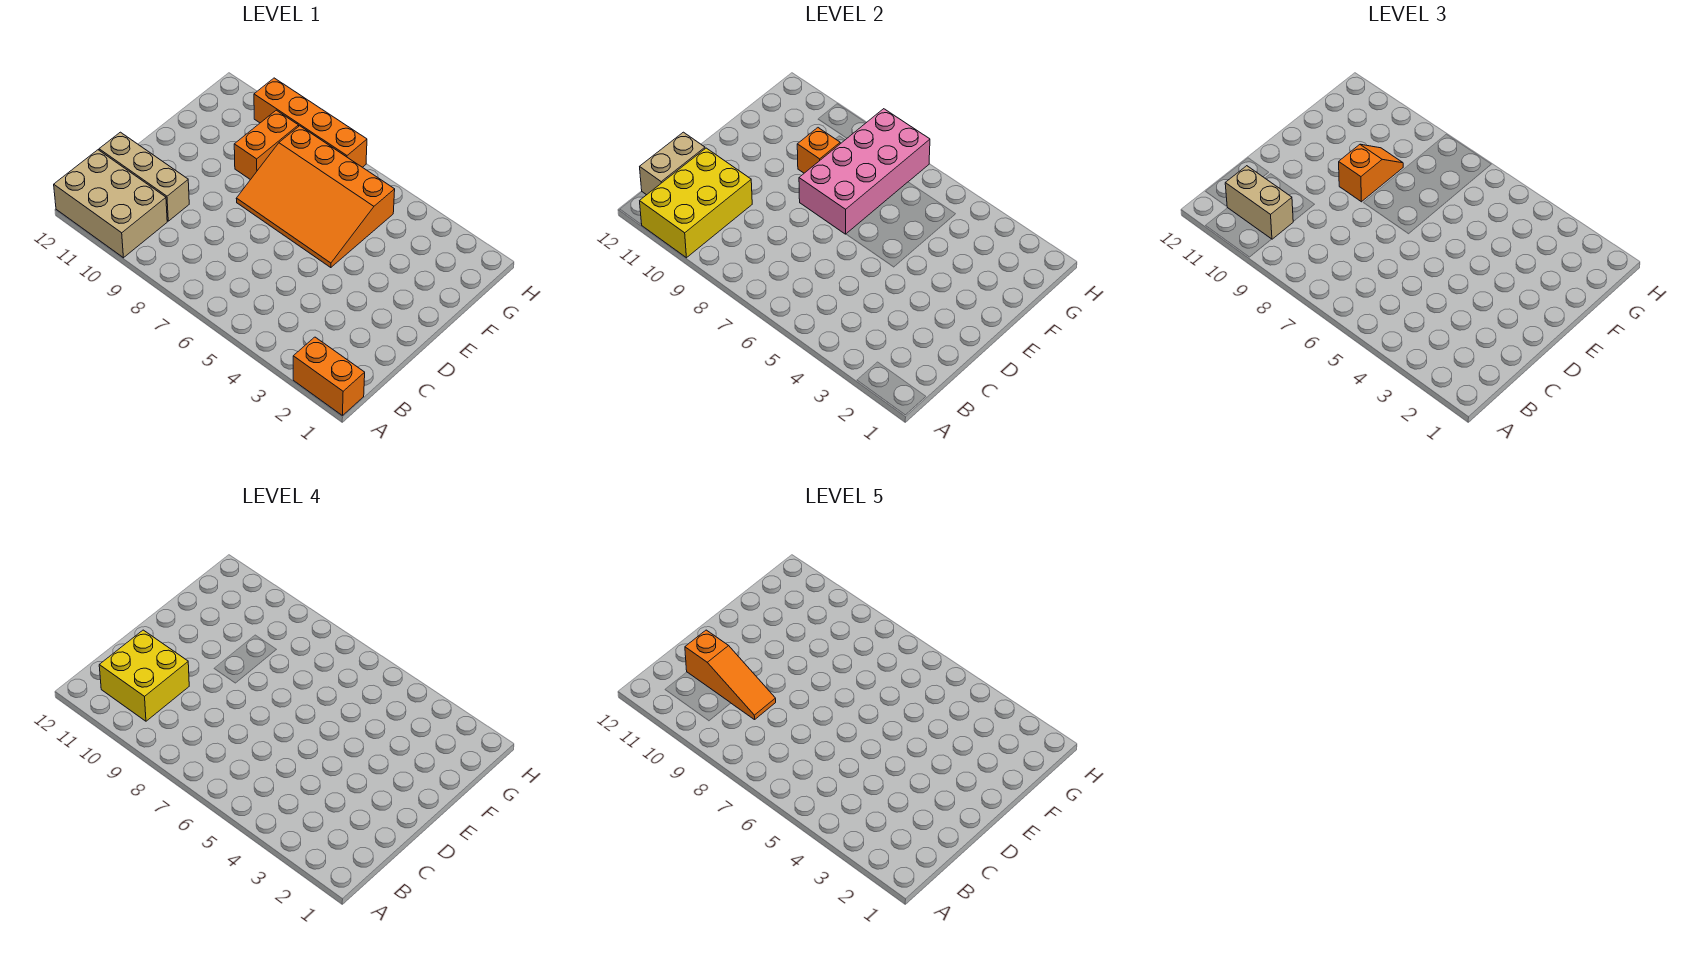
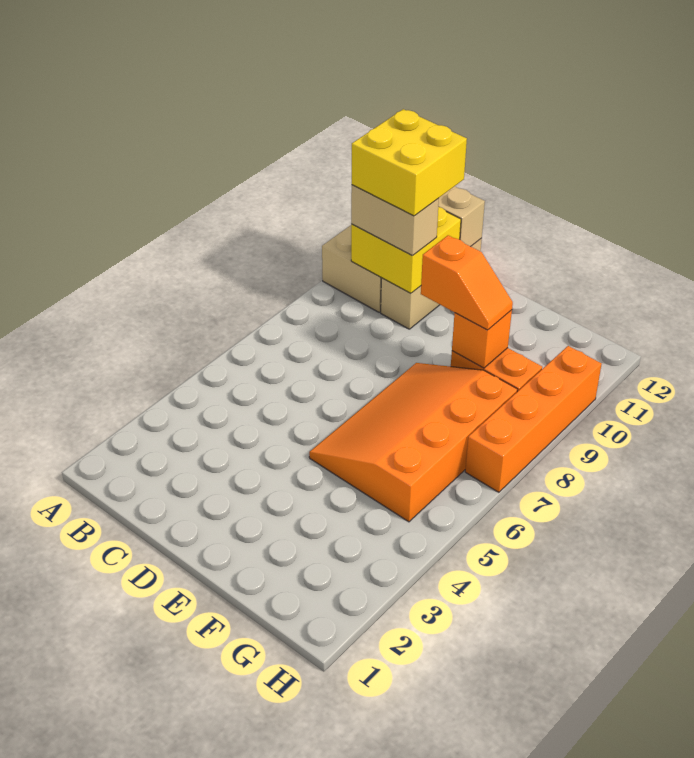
orange brick A1:A2 level 1 -> none
yellow brick A10:C11 level 2 -> yellow brick B10:C11 level 2
tan brick B10:B11 level 3 -> tan brick B10:C10 level 3
orange slope C9:C11 level 5 top 11 -> none
pink brick E7:H8 level 2 -> none

